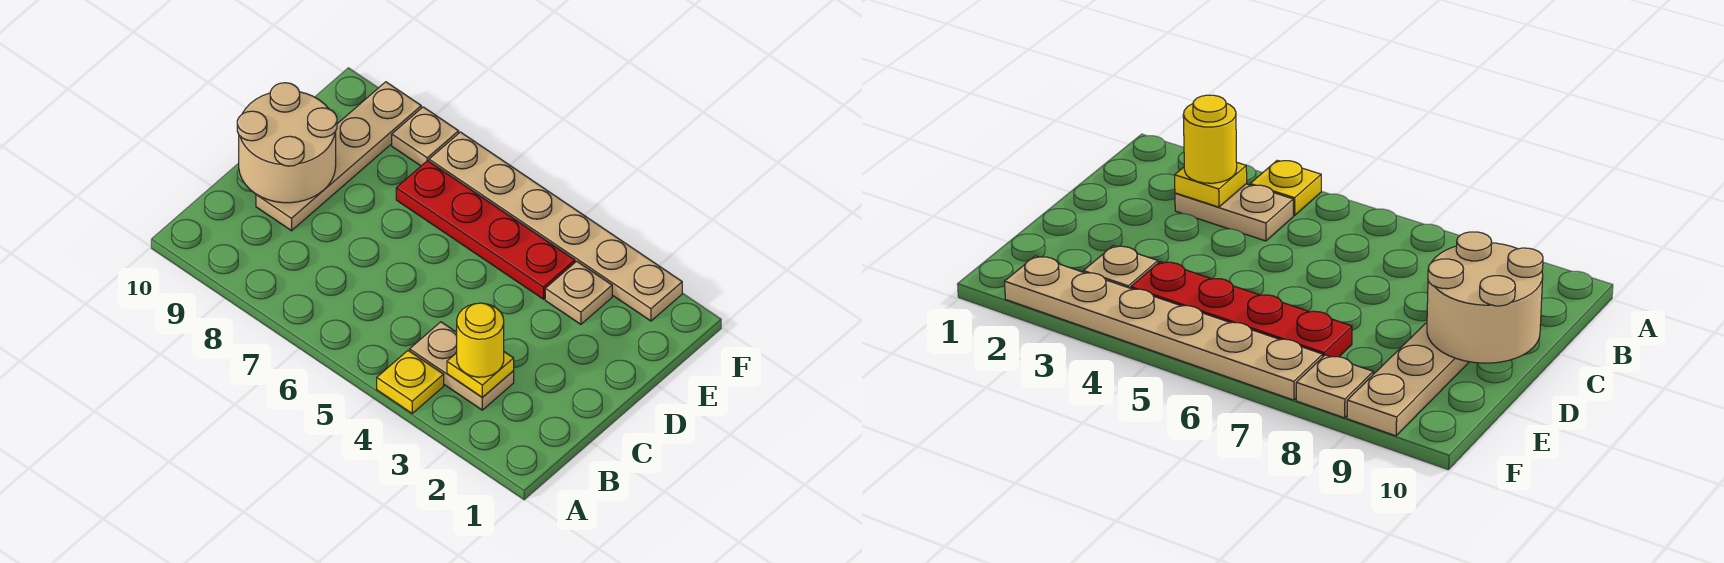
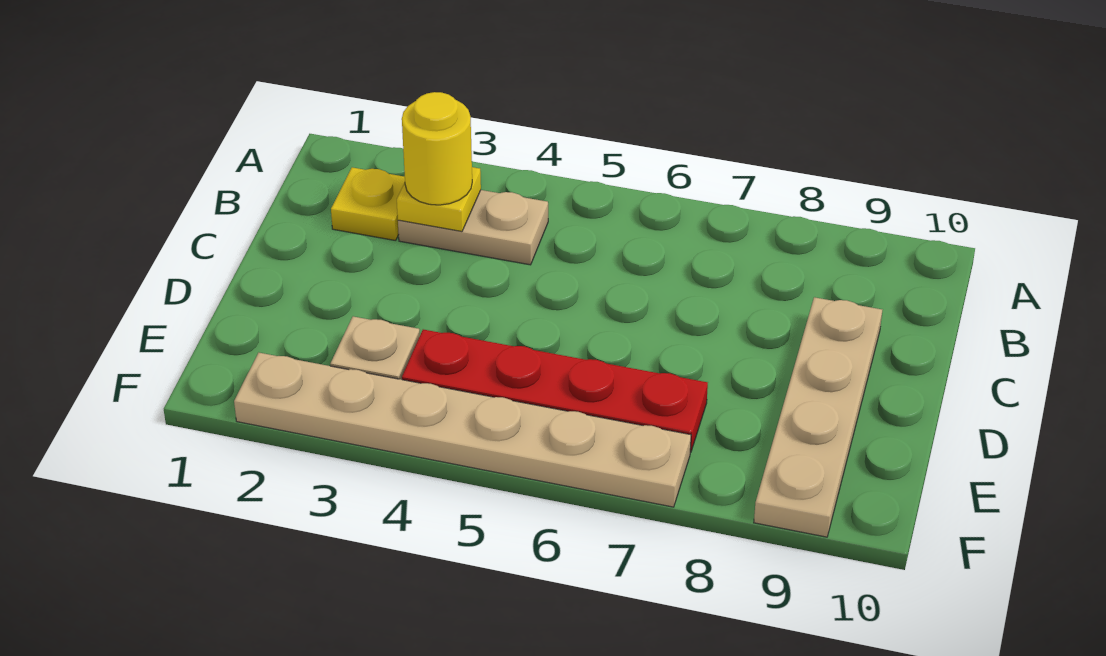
yellow plate A4 level 1 -> yellow plate B2 level 1
tan round brick C9:D10 level 2 -> none
tan plate F8 level 1 -> none

